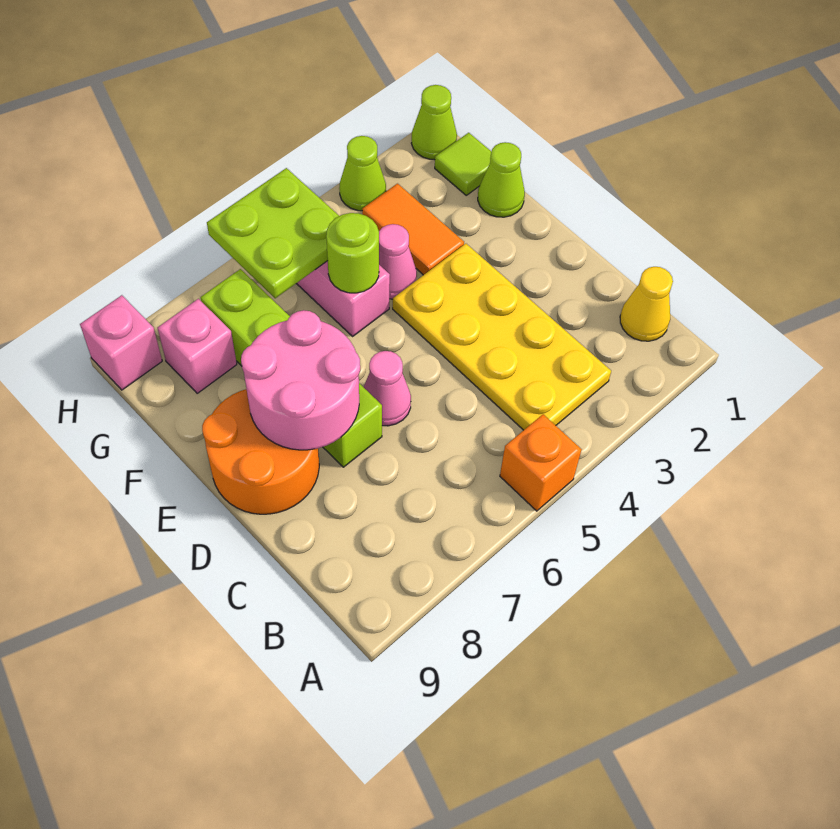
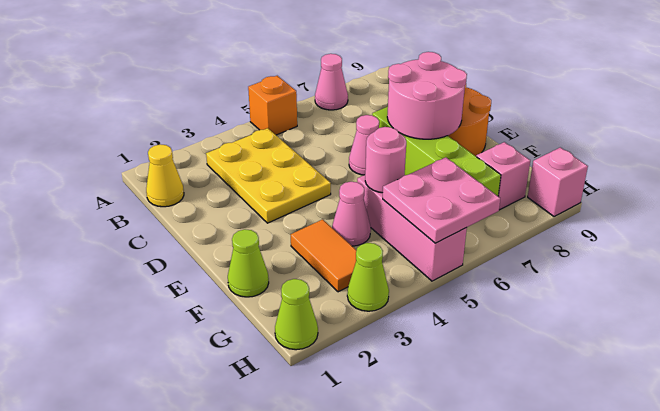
none -> pink cone A7 level 1
yellow plate B3:E4 level 1 -> yellow plate B3:D4 level 1
lime round brick F5 level 2 -> pink round brick F5 level 2
lime tile G1 level 1 -> none
lime plate G5:H6 level 2 -> pink plate G5:H6 level 2

